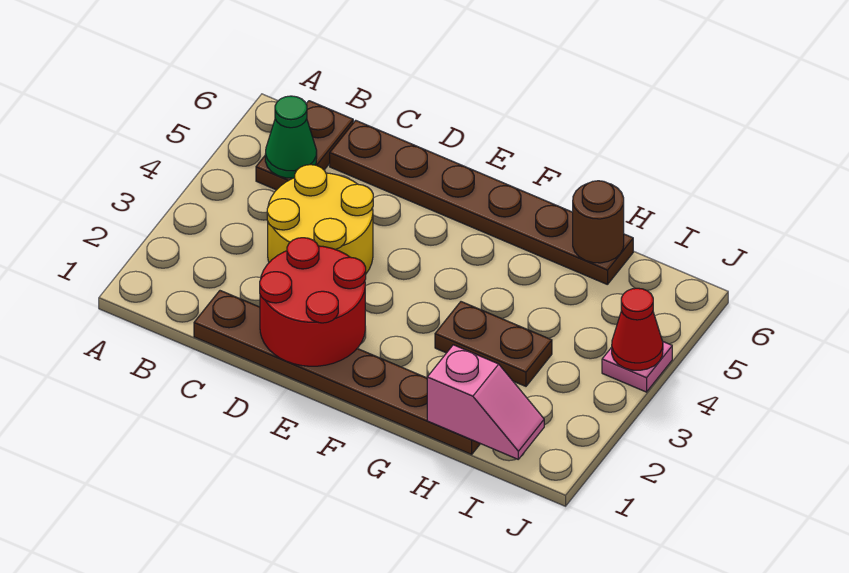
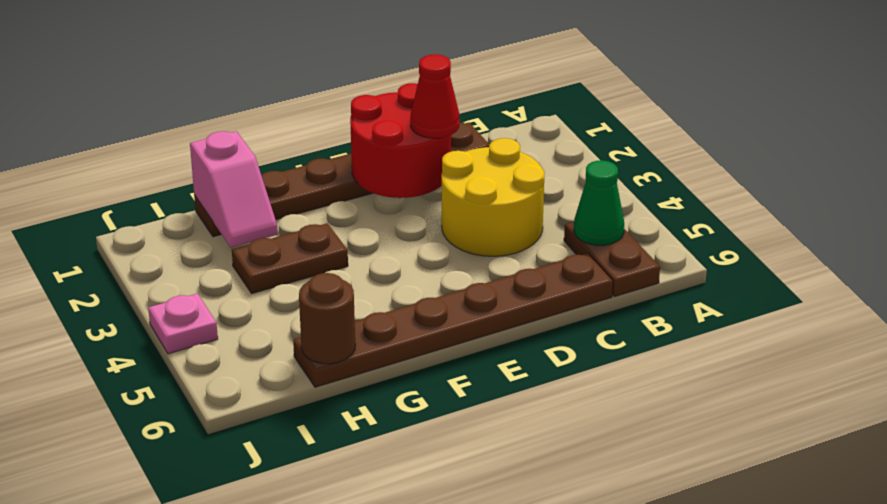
pink slope H1:I1 level 2 top H -> pink slope H1:H2 level 2 top 1
red cone J4 level 2 -> red cone D2 level 3

